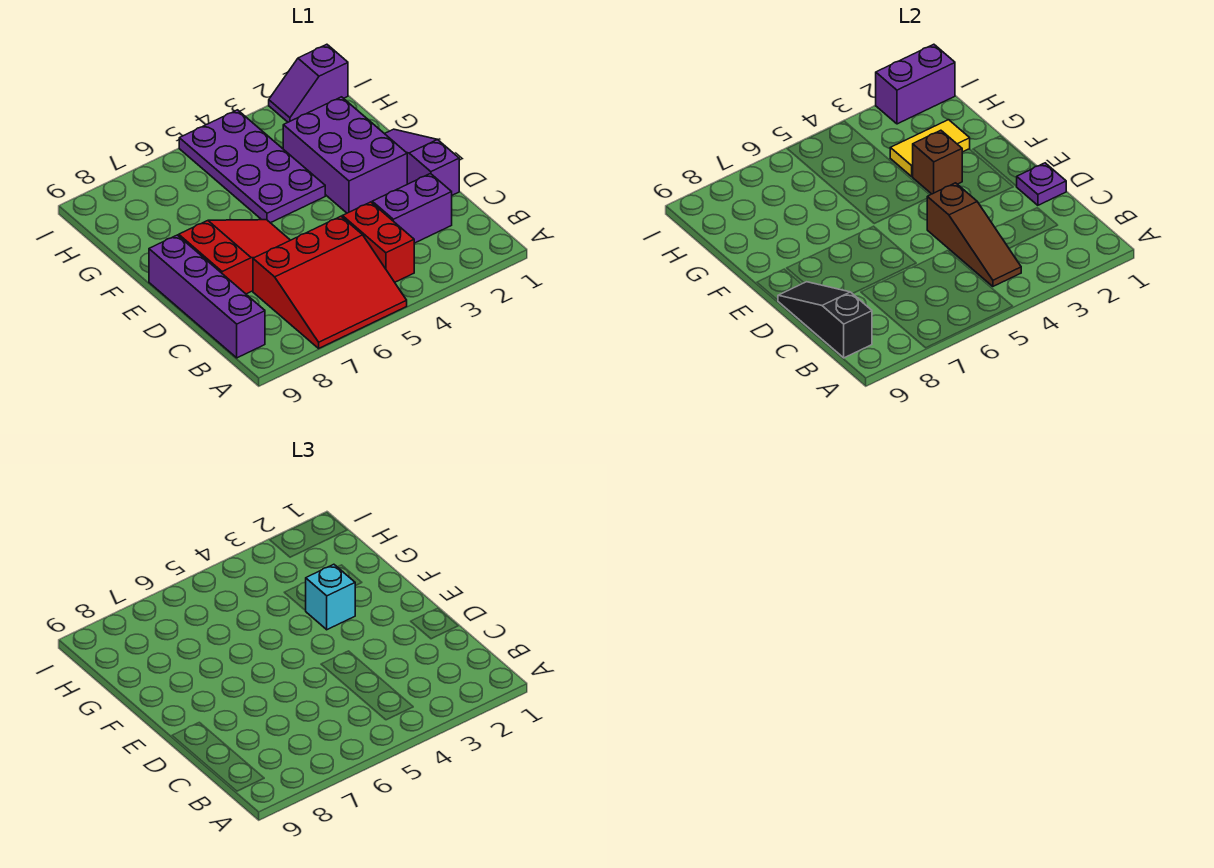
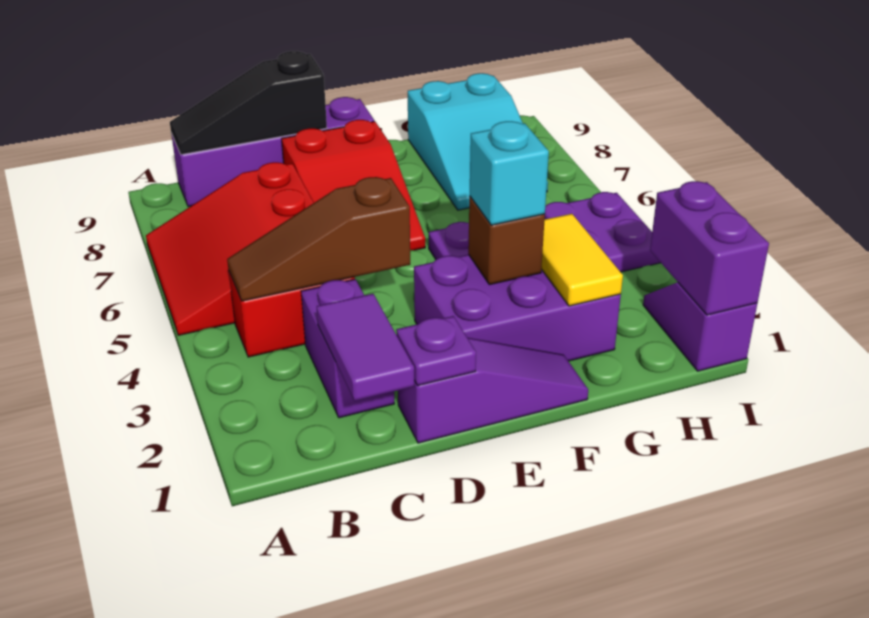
black slope B9:D9 level 2 top B -> black slope B9:D9 level 2 top D
none -> purple tile C1:C2 level 2
none -> cyan slope G7:H9 level 1 top 9

